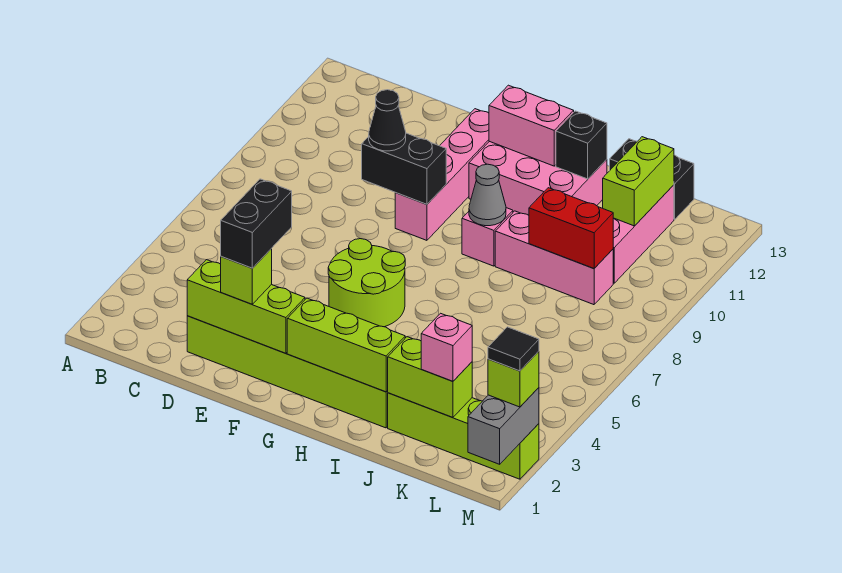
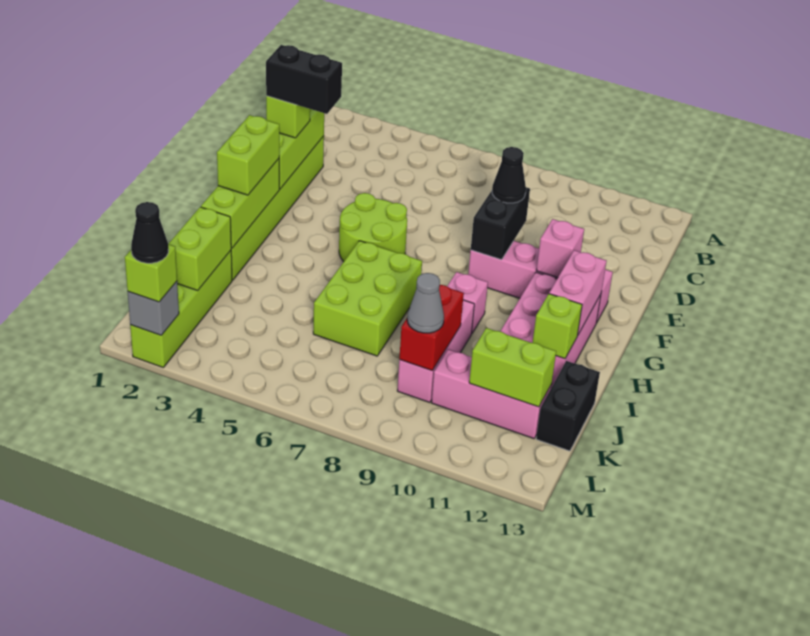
none -> lime brick G2:H2 level 3
none -> lime brick H6:J7 level 1
grey cone H9 level 2 -> grey cone K9 level 3
black brick I12 level 2 -> lime brick I12 level 2
pink brick K2 level 3 -> pink brick F11 level 2
grey brick M1:M2 level 2 -> grey brick M2 level 2
black tile M2 level 4 -> black cone M2 level 4

